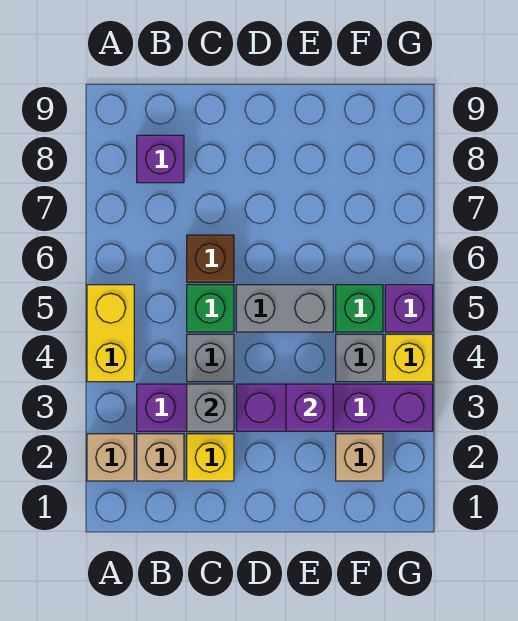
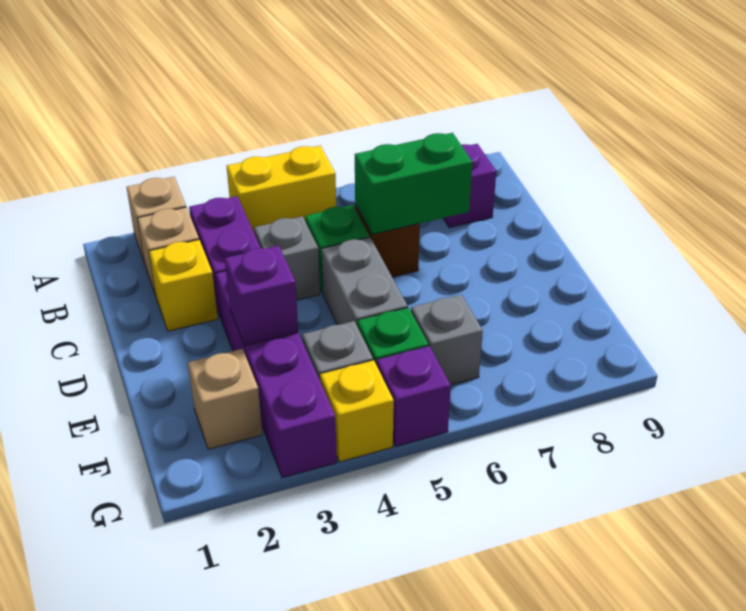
grey brick C3 level 2 -> grey brick F6 level 1
none -> green brick C6:C7 level 2

